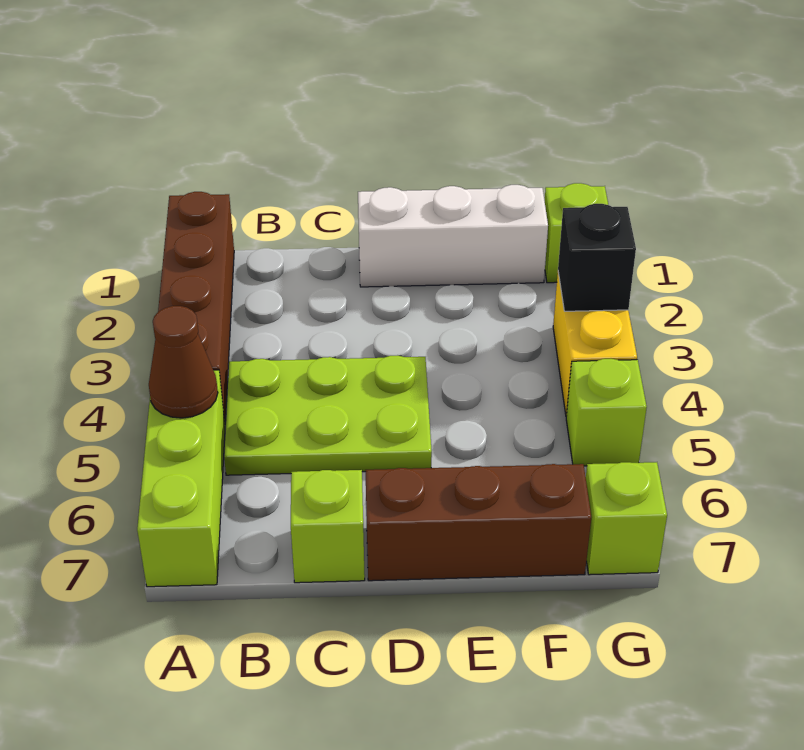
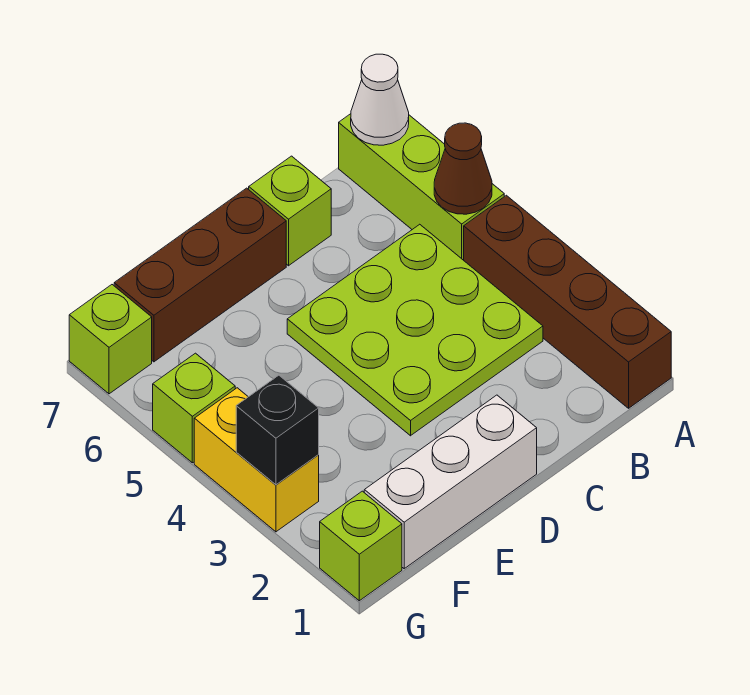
none -> white cone A7 level 2
lime plate B4:D5 level 1 -> lime plate B3:D5 level 1

